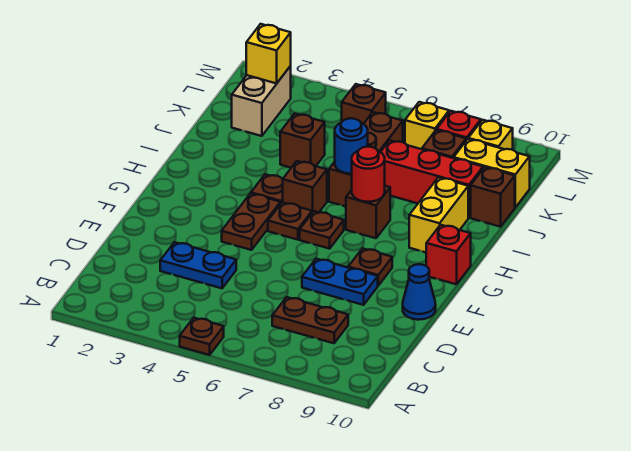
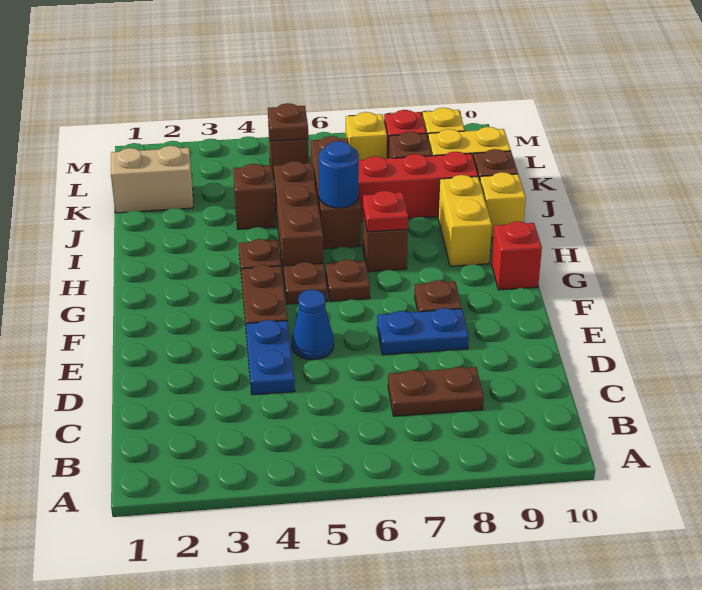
brown plate A5 level 1 -> brown plate L5 level 2
blue plate D3:D4 level 1 -> blue plate D4:E4 level 1
blue cone E10 level 1 -> blue cone E5 level 1
brown brick H5 level 1 -> brown brick H5:J5 level 1
red round brick H7 level 2 -> red plate H7 level 2
tan brick K2:L2 level 1 -> tan brick K1:K2 level 1
yellow brick L2 level 2 -> yellow brick I10 level 1

